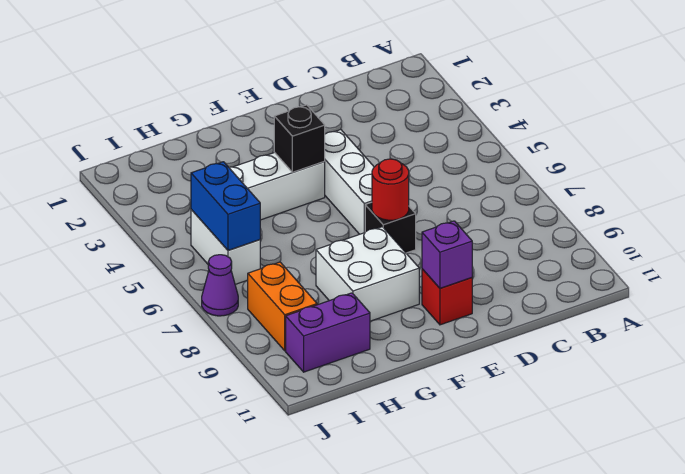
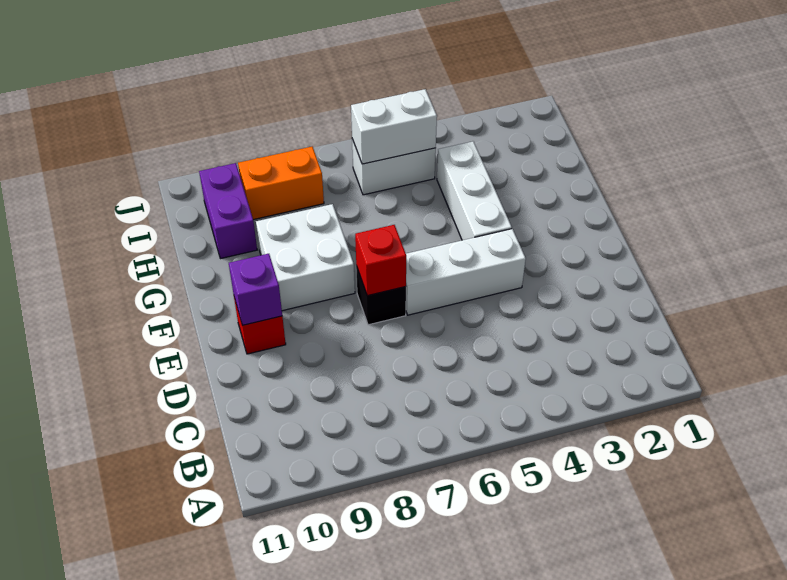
red round brick E7 level 2 -> red brick E7 level 2
black brick F4 level 2 -> none
blue brick I5:I6 level 2 -> white brick I5:I6 level 2
purple cone J7 level 1 -> none

